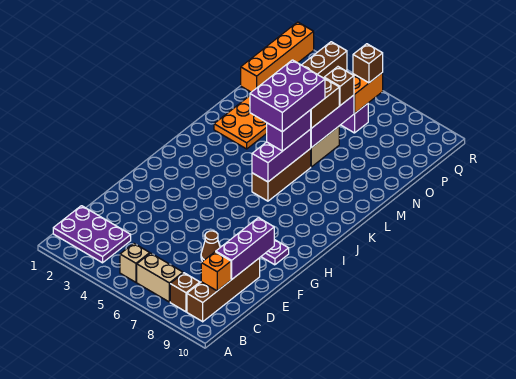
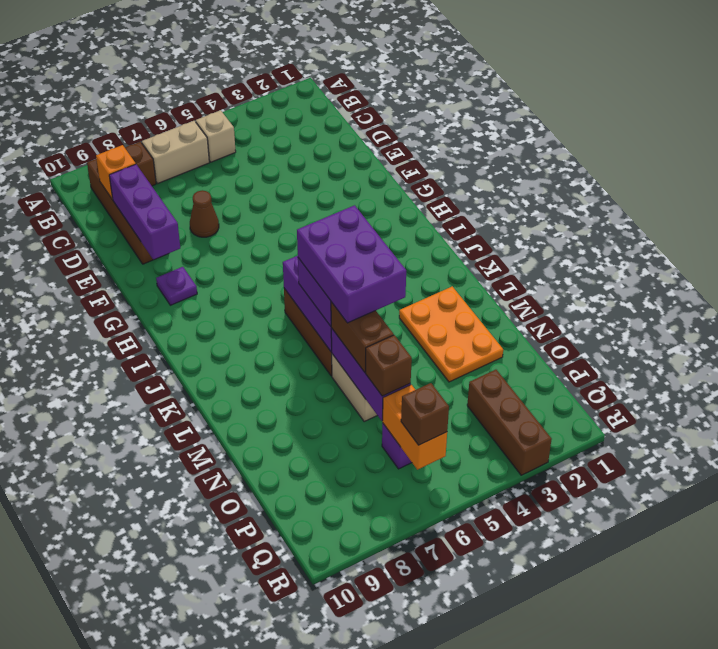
purple plate B1:C3 level 1 -> none
orange brick O1:R1 level 1 -> none

